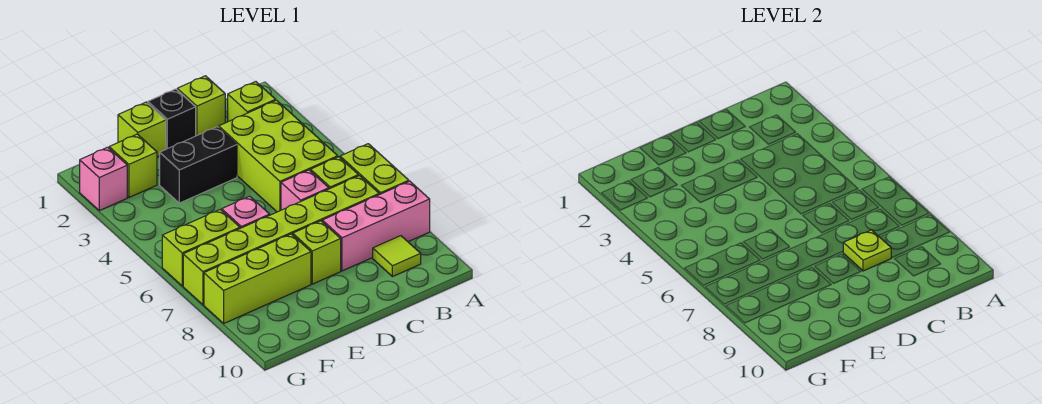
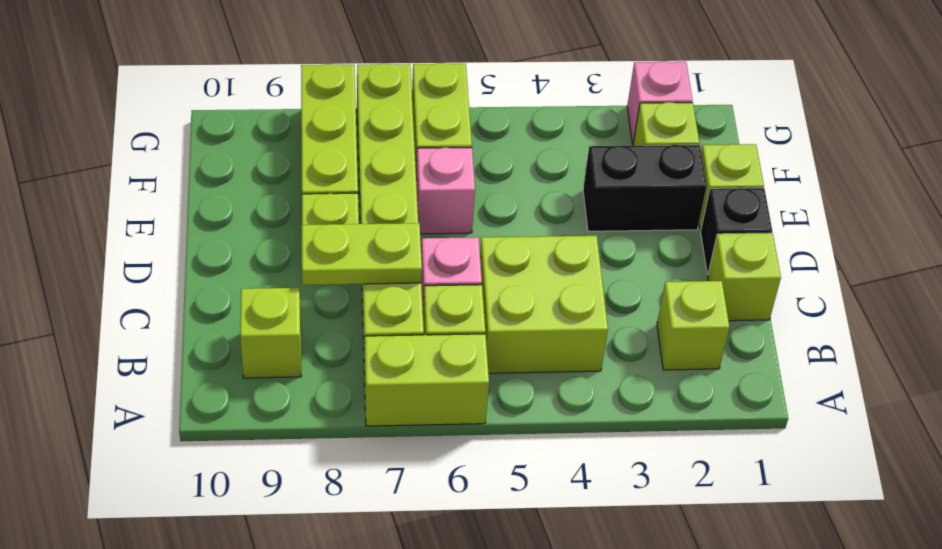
pink brick A8:C8 level 1 -> none
lime brick B3:C5 level 1 -> lime brick B4:C5 level 1
lime tile B9 level 1 -> lime brick B9 level 1
lime plate C8 level 2 -> lime plate C7:C8 level 2
black brick D3:E3 level 1 -> black brick E2:E3 level 1

